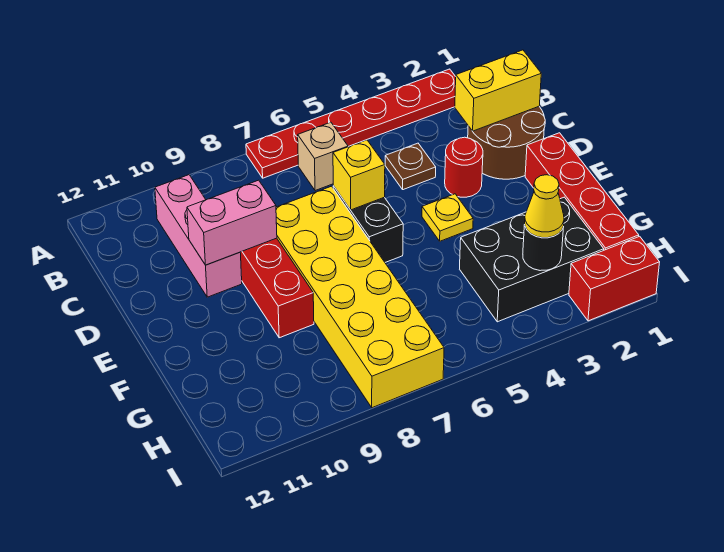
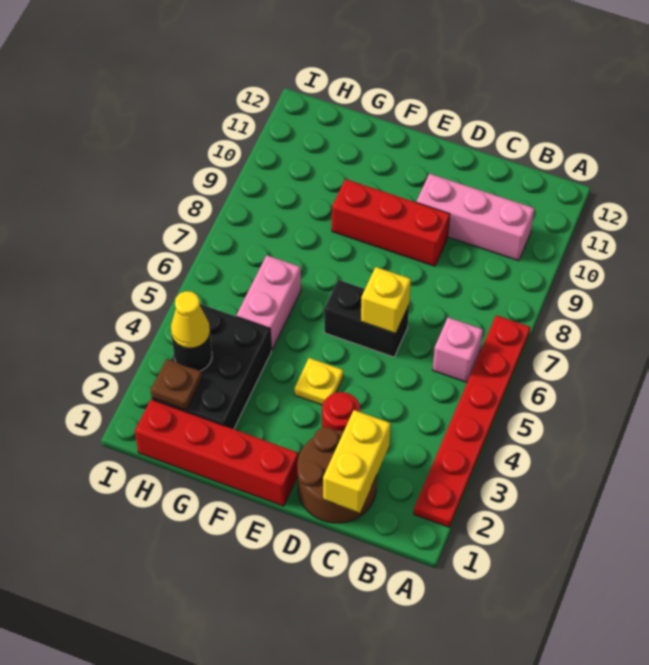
tan brick B6 level 1 -> pink brick B6 level 1
brown plate C4 level 1 -> brown plate H2 level 2
yellow brick D7:I8 level 1 -> none
pink brick D9:D10 level 2 -> pink brick G5:G6 level 1
red brick I1:I2 level 1 -> none

